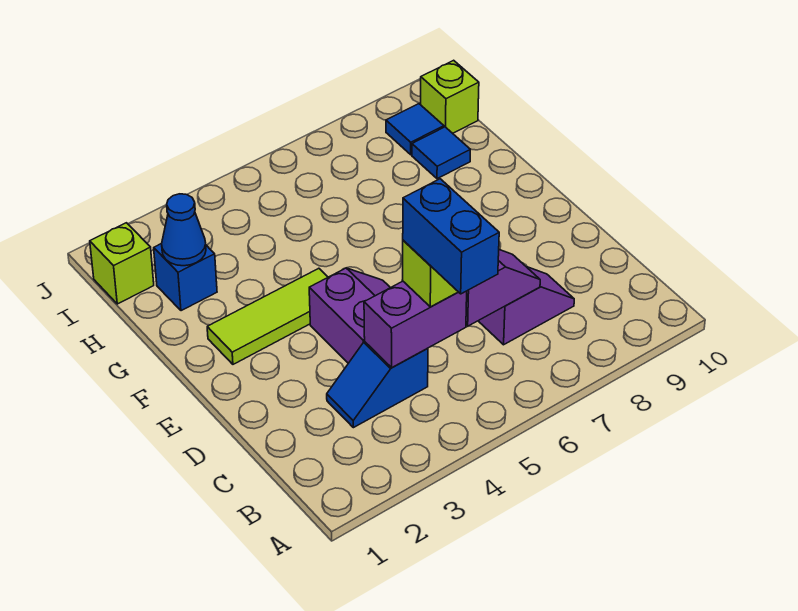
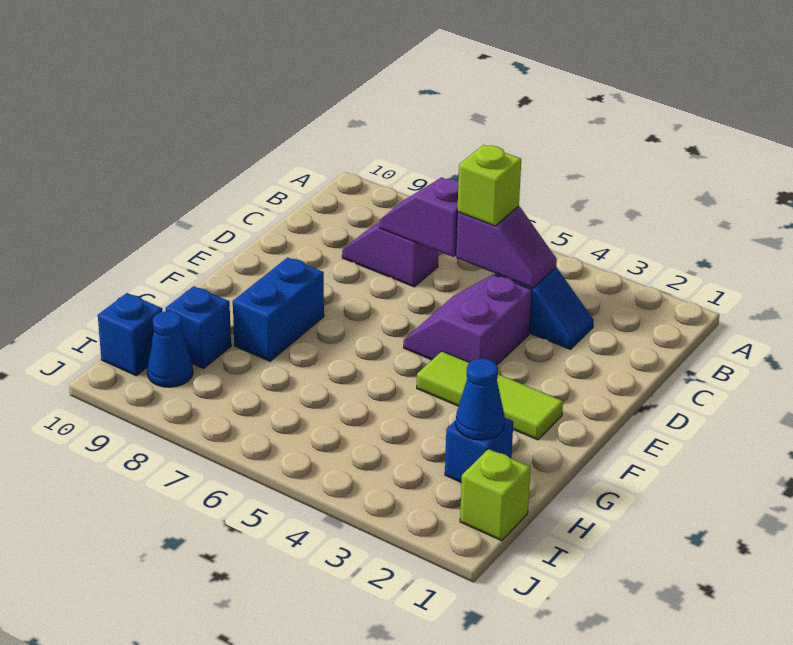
blue brick B5:C5 level 4 -> blue brick F8:G8 level 1
purple brick C4:C5 level 2 -> purple slope C4:C5 level 2 top 5
blue tile H9 level 1 -> blue brick H9 level 1
blue tile I9 level 1 -> blue cone I9 level 1
lime brick I10 level 1 -> blue brick I10 level 1

